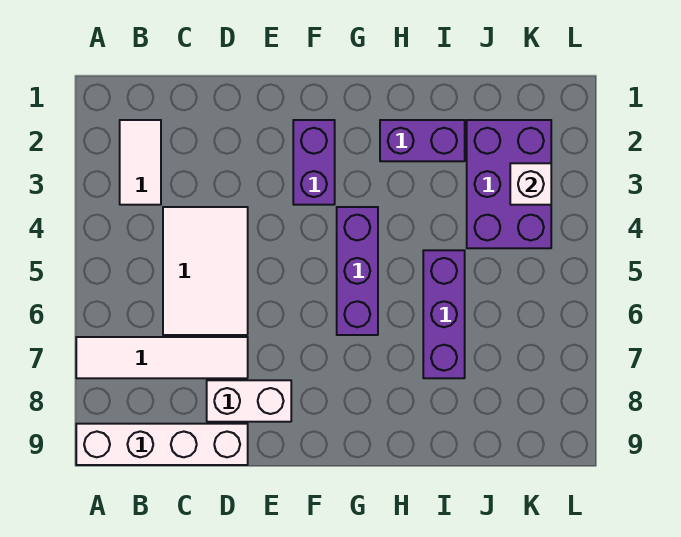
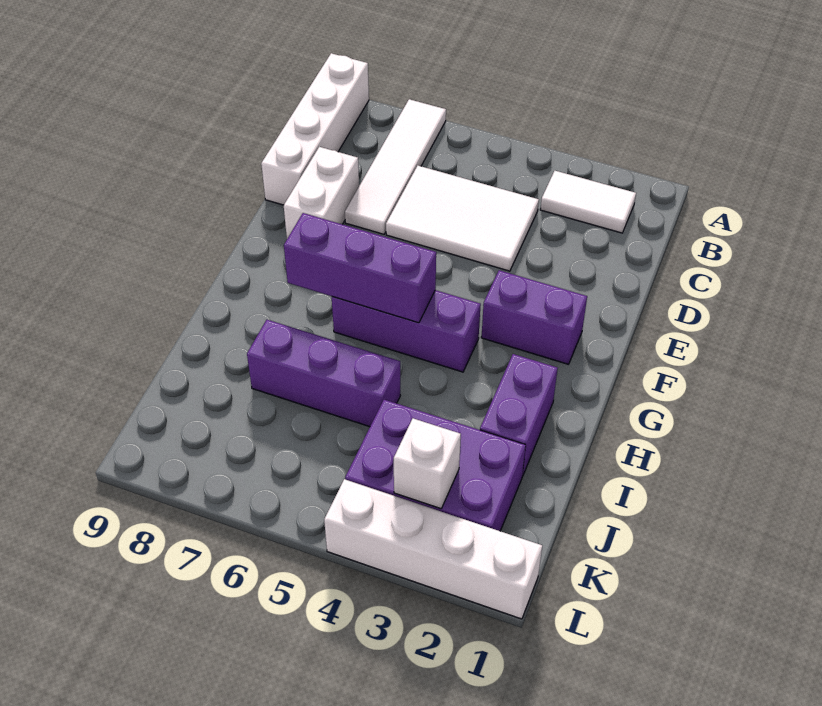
none -> purple brick G5:G7 level 2
none -> white brick L1:L4 level 1

